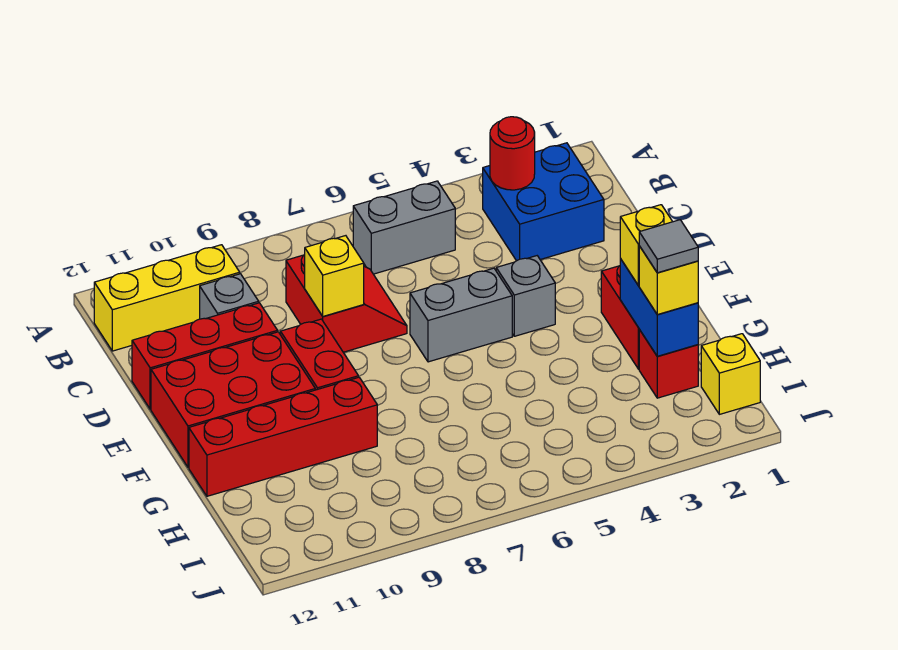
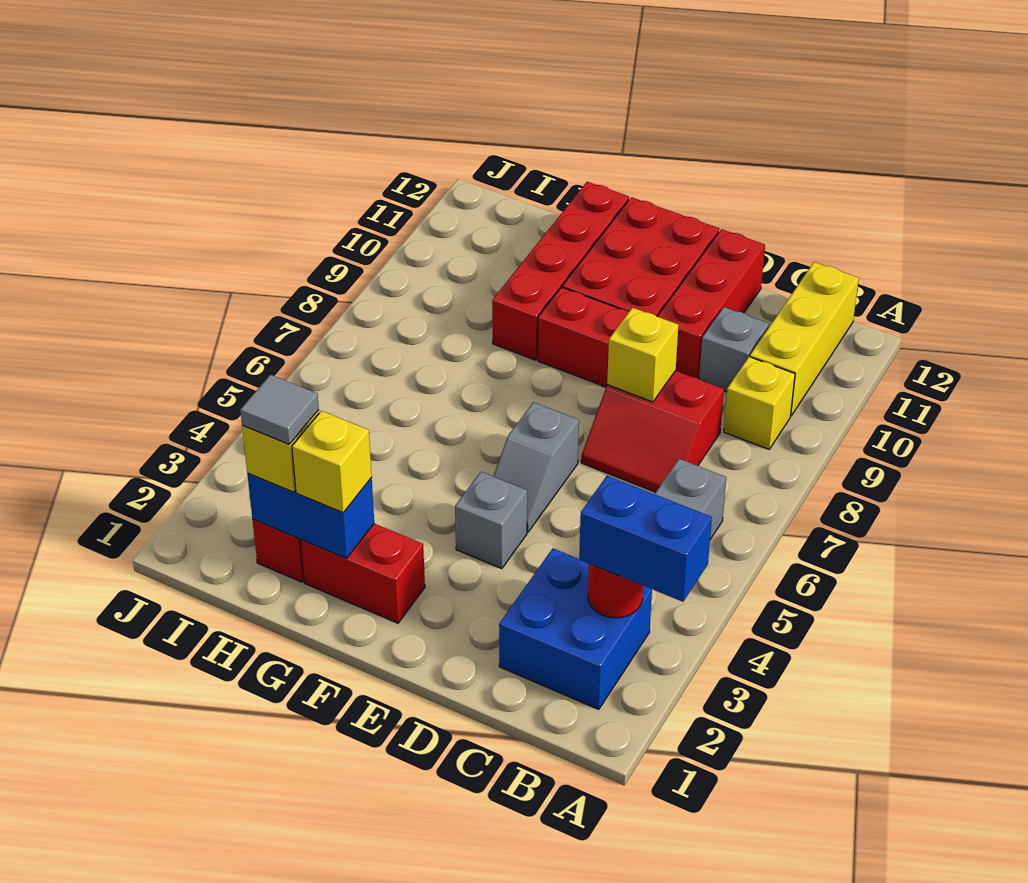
none -> blue brick A3:B3 level 3
grey brick E5:E6 level 1 -> grey slope E5:E6 level 1 top 6
yellow brick I1 level 1 -> yellow brick B9 level 1

